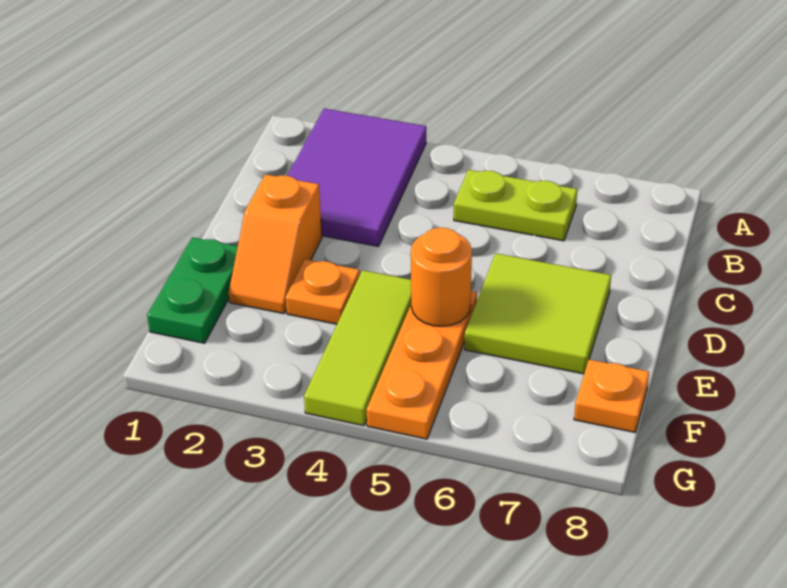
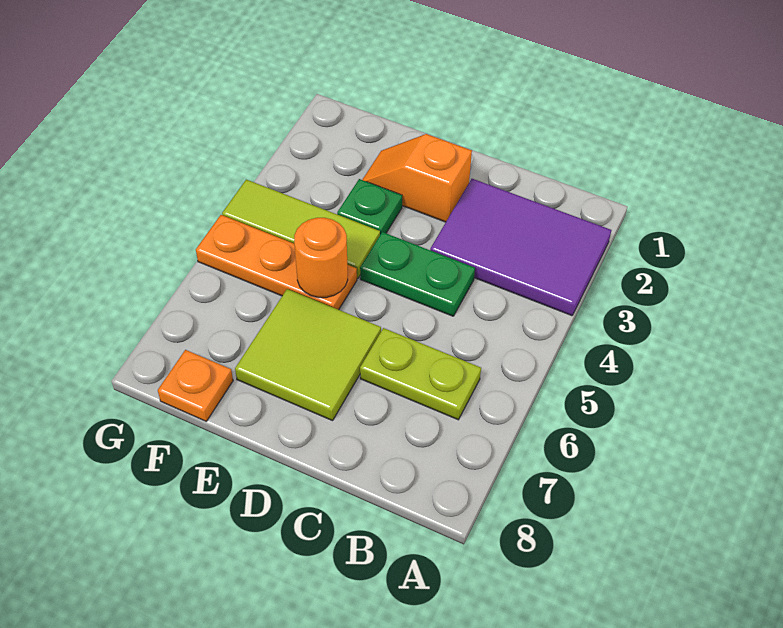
lime plate B5:B6 level 1 -> lime plate B6:C6 level 1
green plate E1:F1 level 1 -> green plate C4:D4 level 1
orange plate E3 level 1 -> green plate E3 level 1

